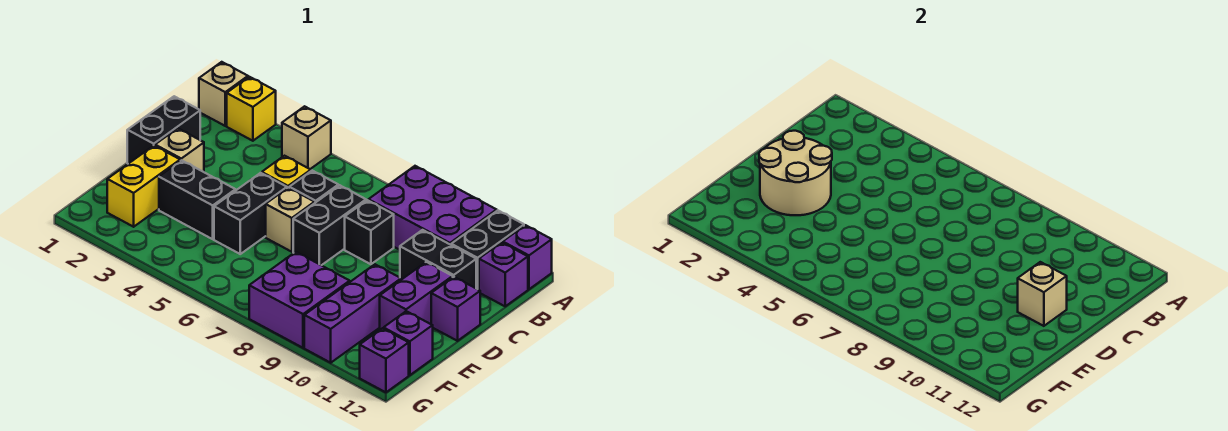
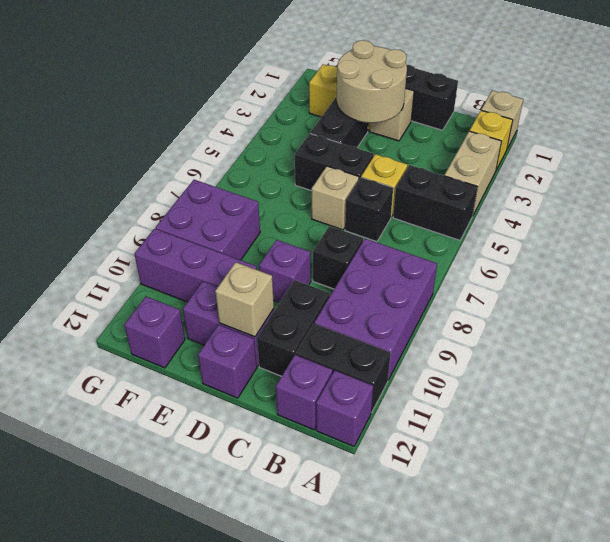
tan brick A4 level 1 -> tan brick A3:A4 level 1
black brick C7:D7 level 1 -> black brick A5:B5 level 1
purple brick G12 level 1 -> purple brick D9 level 1

